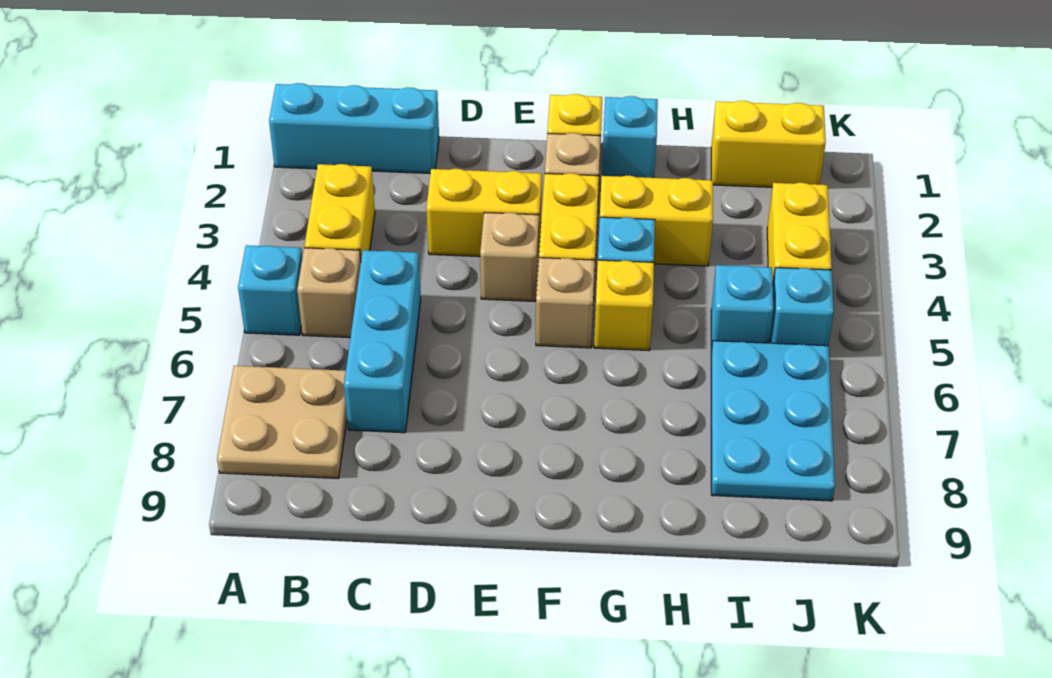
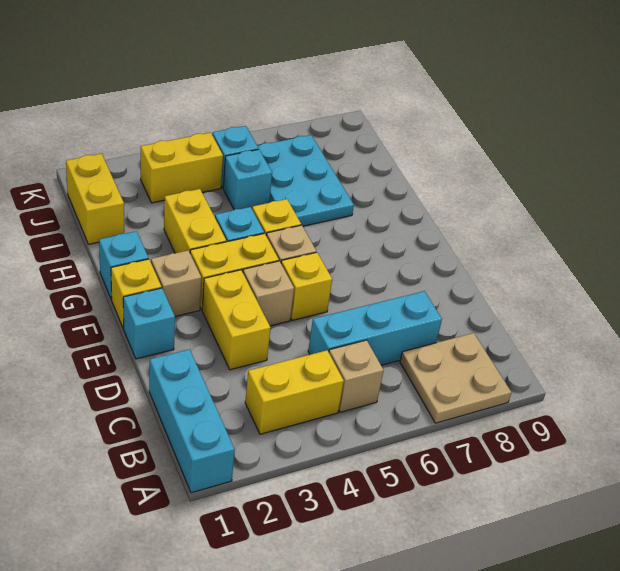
cyan brick A5 level 1 -> cyan brick E1 level 1
none -> yellow brick E5 level 1
cyan plate I6:J8 level 1 -> cyan plate H6:J7 level 1

